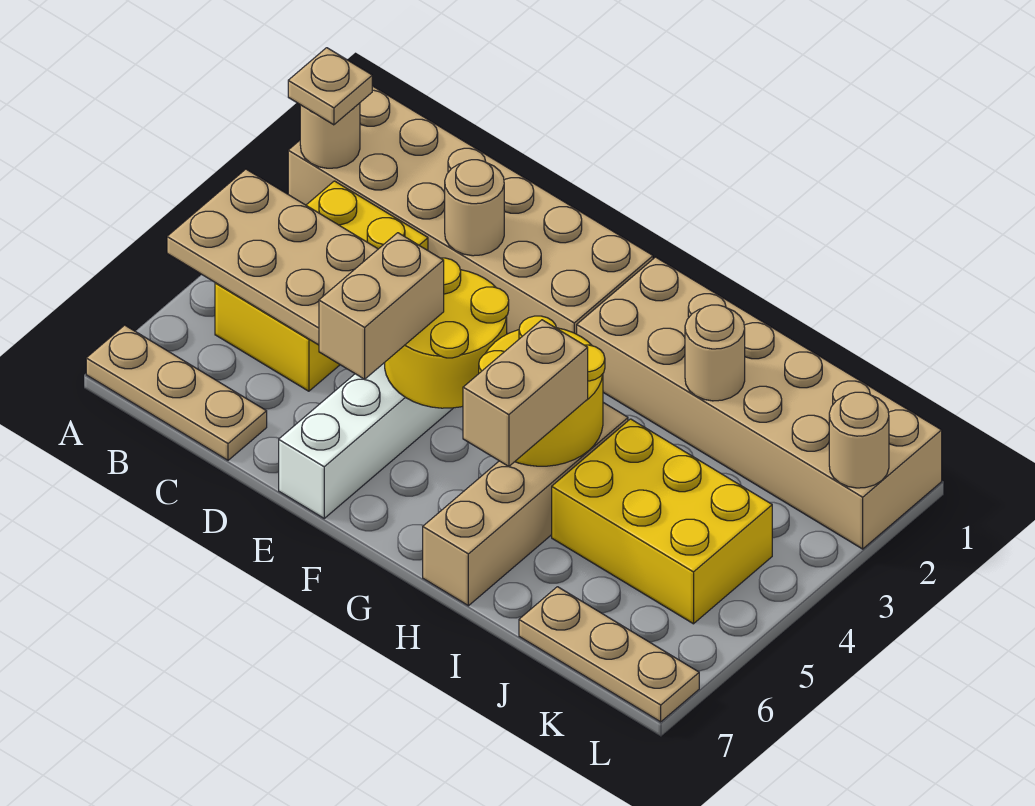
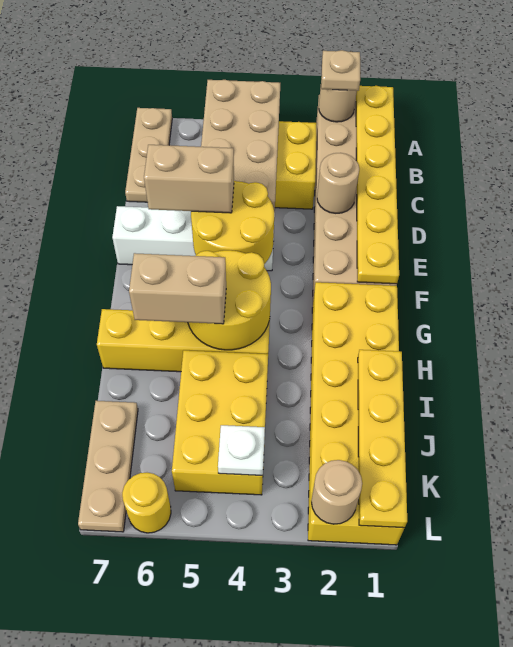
none -> yellow plate A1:F1 level 2
tan brick G1:L2 level 1 -> yellow brick G1:L2 level 1
tan brick H4:H7 level 1 -> yellow brick H4:H7 level 1
none -> yellow plate I1:L1 level 2
tan round brick I2 level 2 -> none
none -> white plate K4 level 2
none -> yellow round brick L6 level 1

